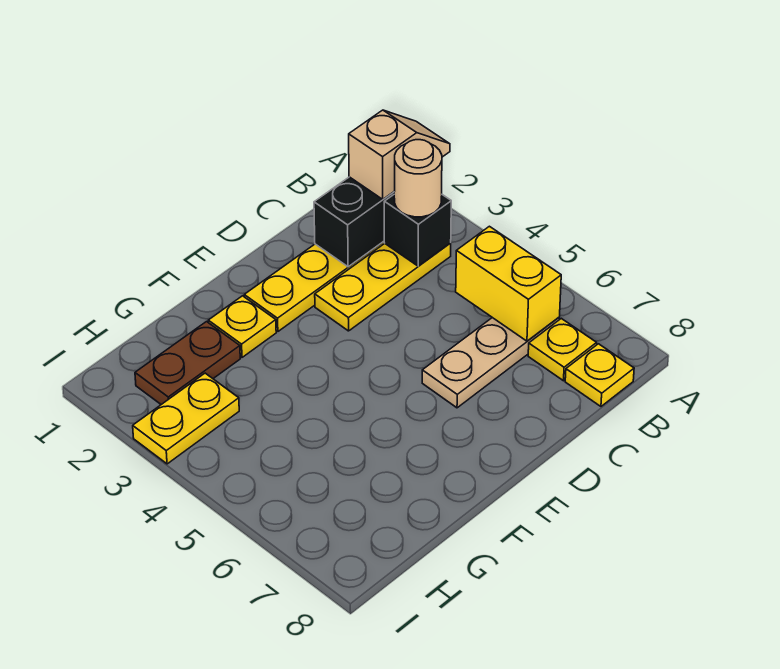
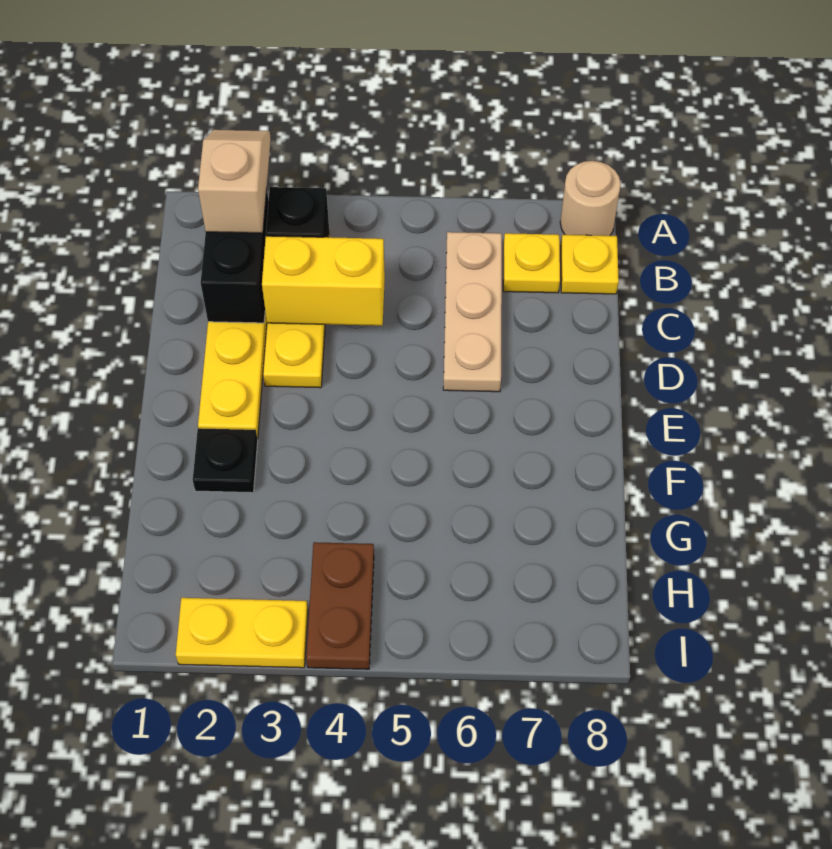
tan round brick B3 level 3 -> tan round brick A8 level 1
yellow brick B5:B6 level 2 -> yellow brick C3:C4 level 2
yellow plate F2 level 1 -> black plate F2 level 1
brown plate G2:H2 level 1 -> brown plate H4:I4 level 1
yellow plate H3:I3 level 1 -> yellow plate I2:I3 level 1

